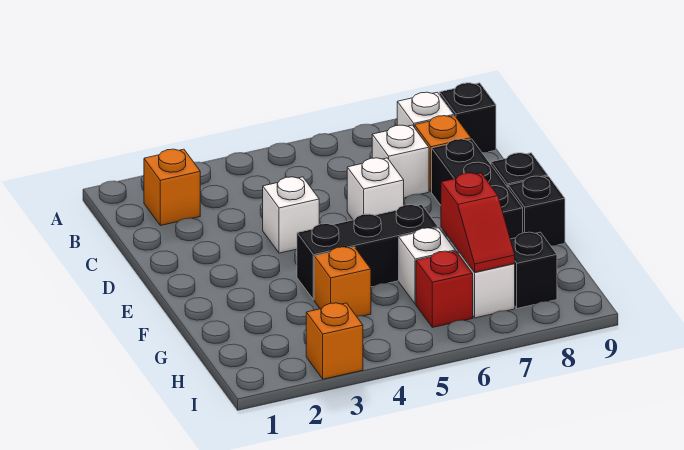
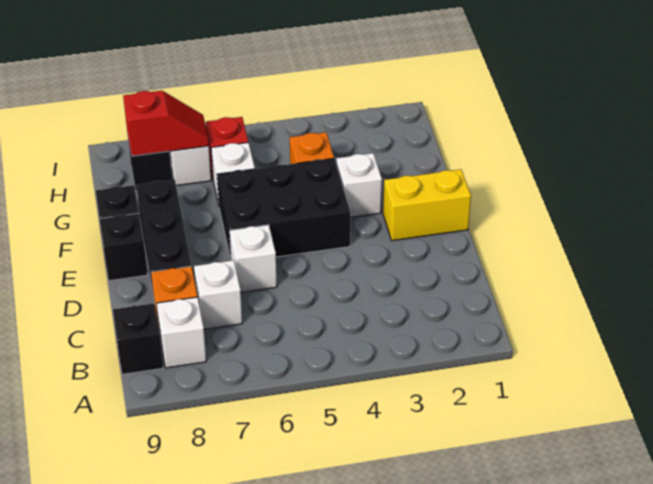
orange brick B2 level 1 -> none
white brick D4 level 1 -> white brick F3 level 1
none -> yellow brick E1:E2 level 1
black brick F4:F6 level 1 -> black brick E4:F6 level 1
red slope G7:H7 level 2 top G -> red slope H7:H8 level 2 top 8
orange brick I3 level 1 -> none

